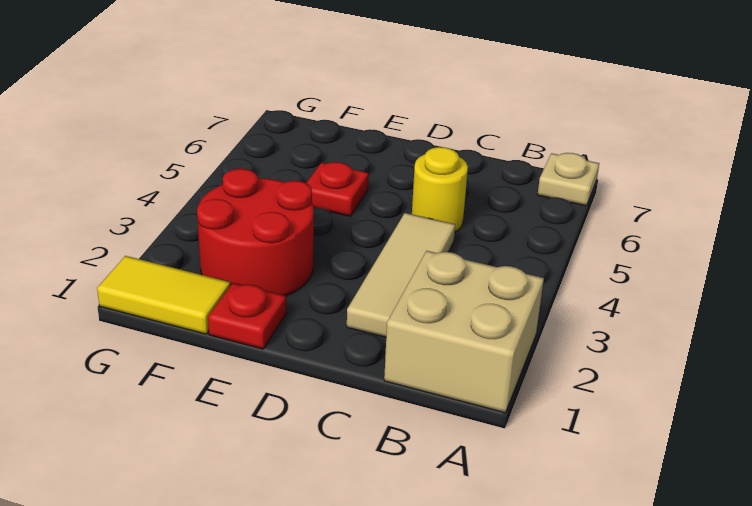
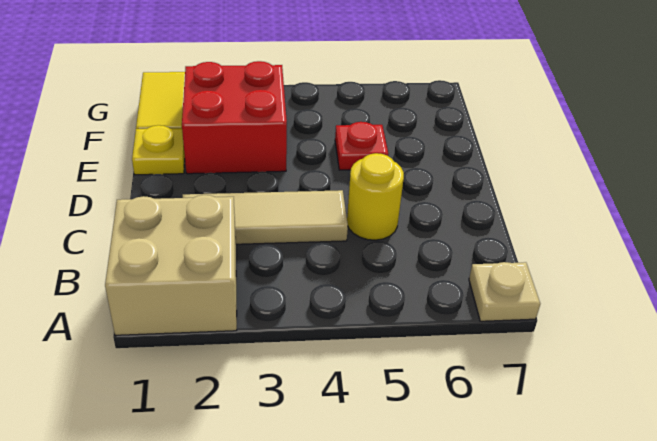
red plate E1 level 1 -> yellow plate E1 level 1
red round brick E2:F3 level 1 -> red brick E2:F3 level 1

